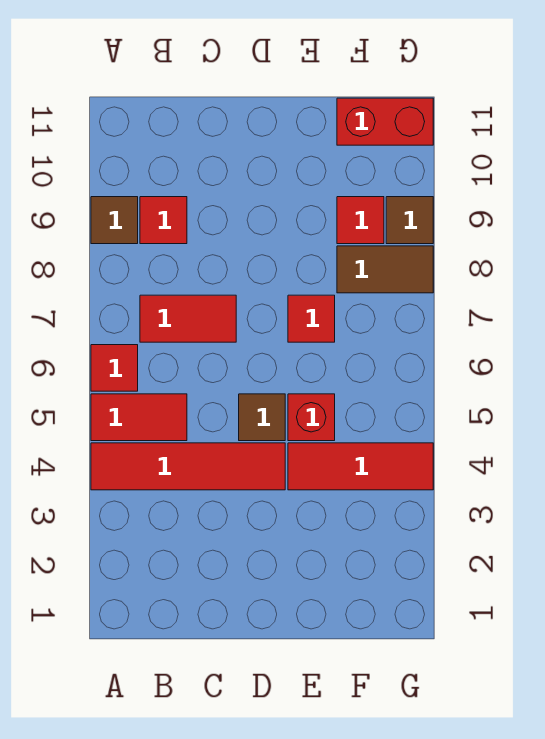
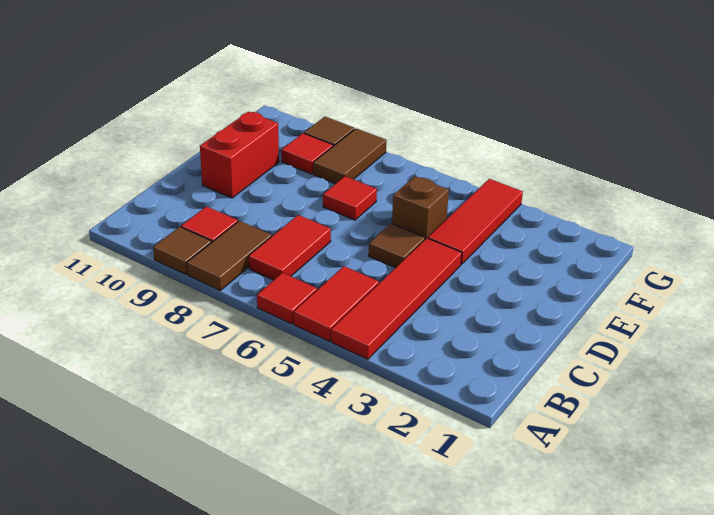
none -> brown tile A8:B8 level 1
red brick E5 level 1 -> brown brick E5 level 1
red brick F11:G11 level 1 -> red brick D10:E10 level 1

